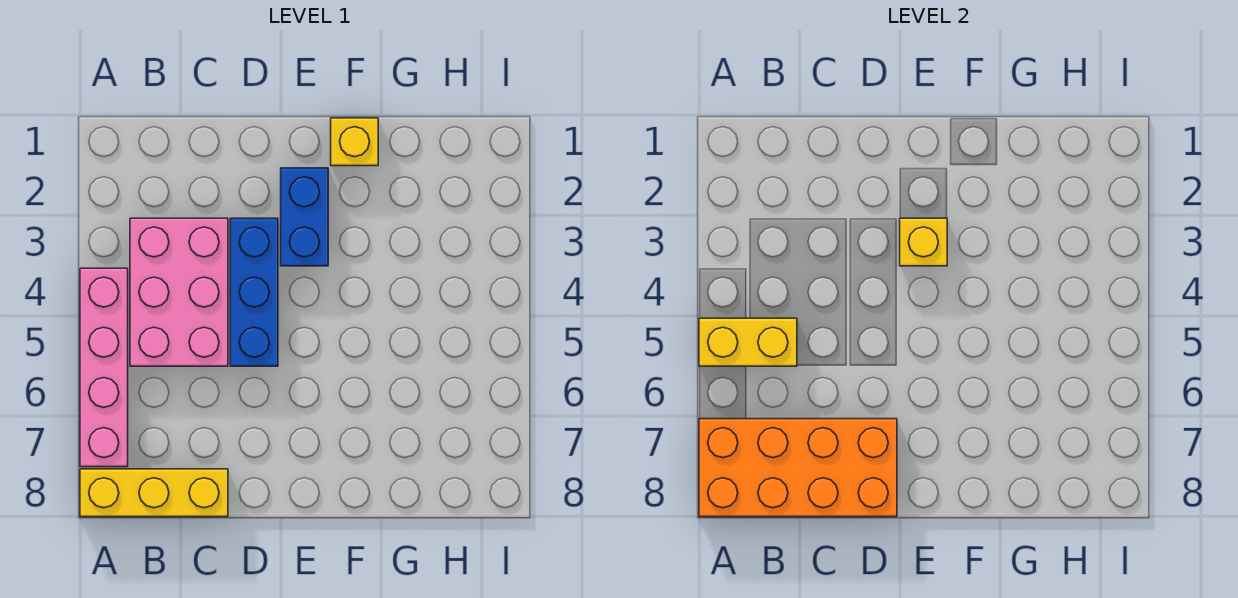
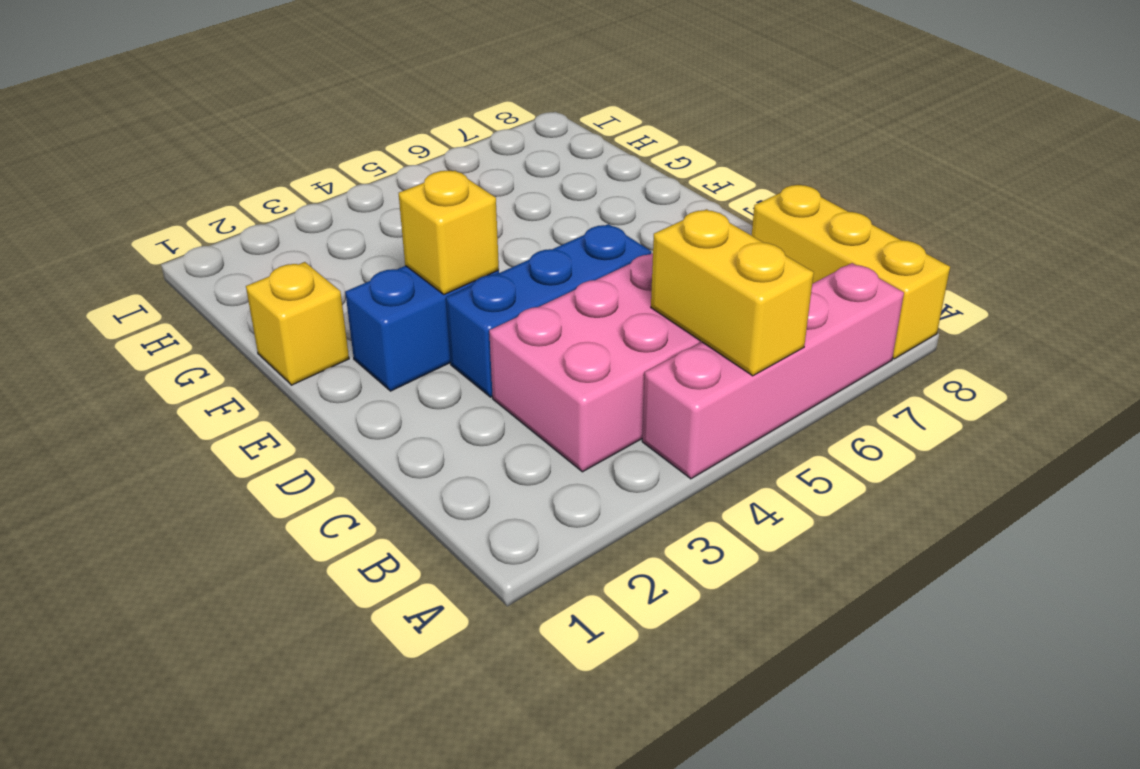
orange brick A7:D8 level 2 -> none

